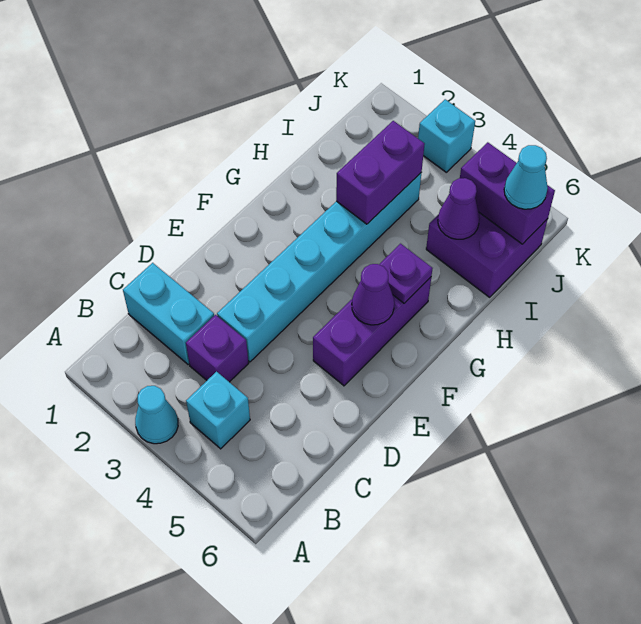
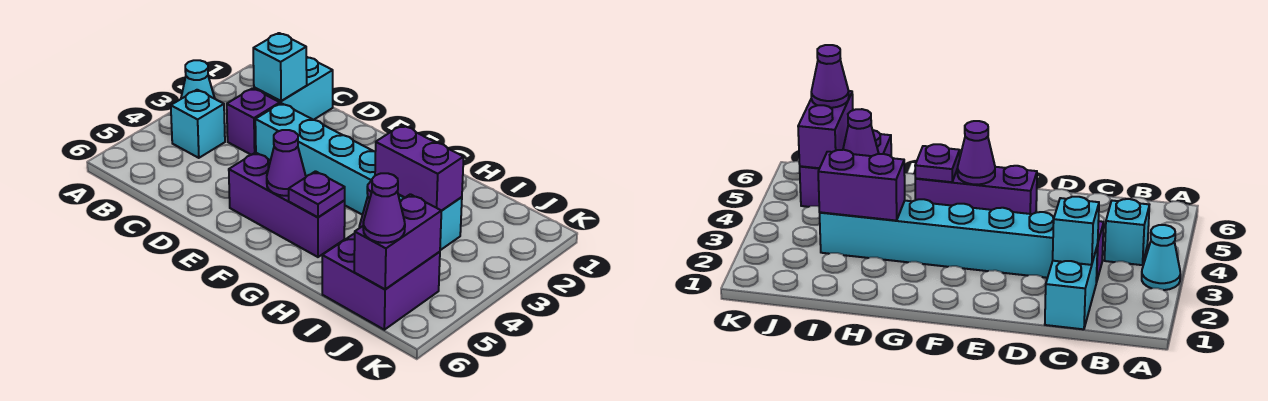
cyan cone J6 level 3 -> purple cone J6 level 3
cyan brick K3 level 1 -> cyan brick C2 level 2

